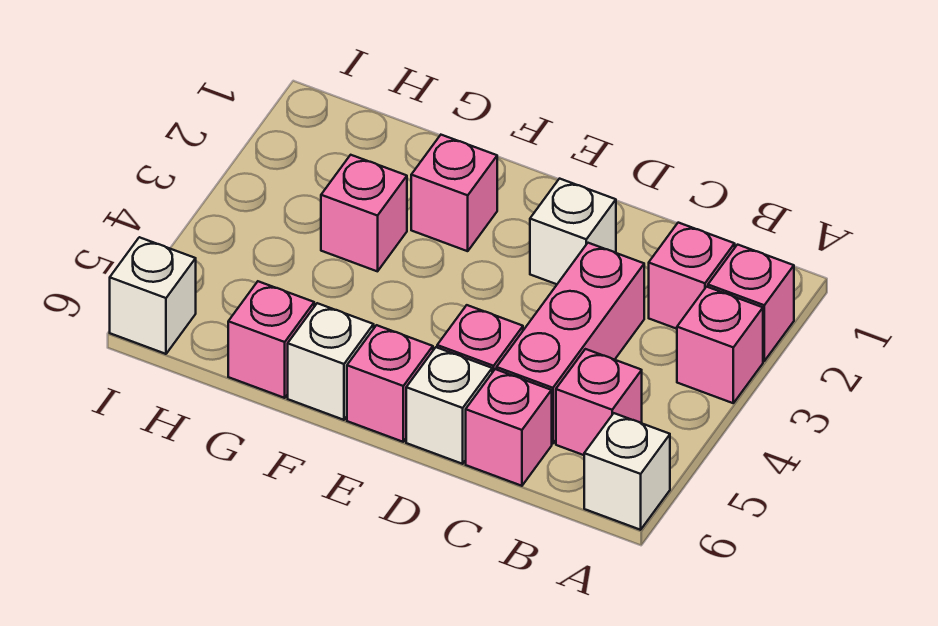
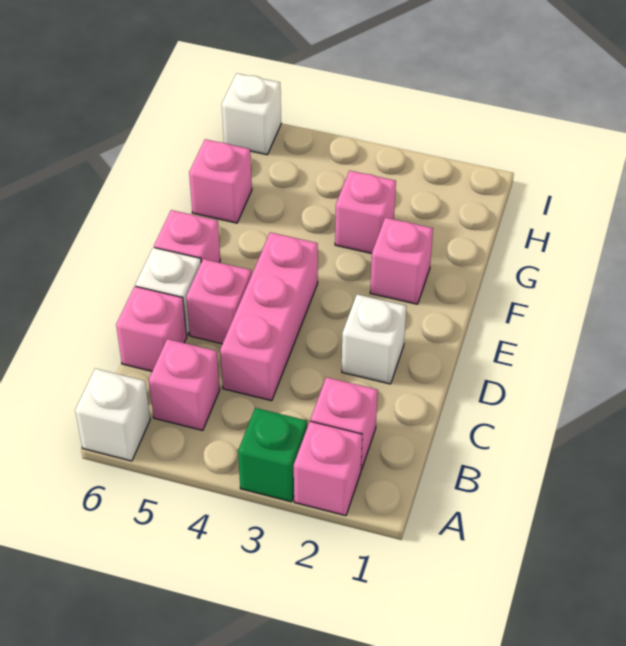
pink brick A3 level 1 -> green brick A3 level 1
pink brick C3:C5 level 1 -> pink brick C4:E4 level 1
white brick F6 level 1 -> none

